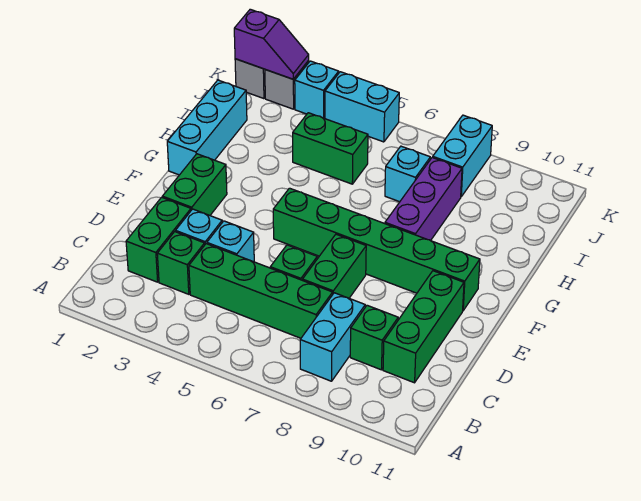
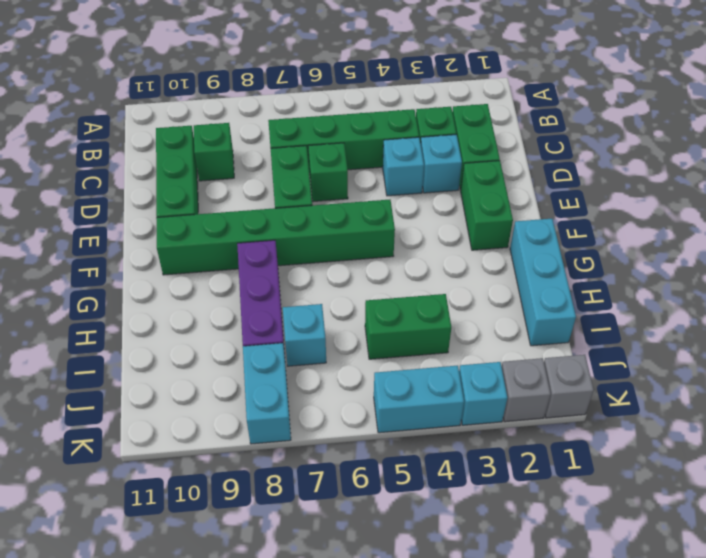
cyan brick B8:C8 level 1 -> none
purple slope K1:K2 level 2 top 1 -> none

